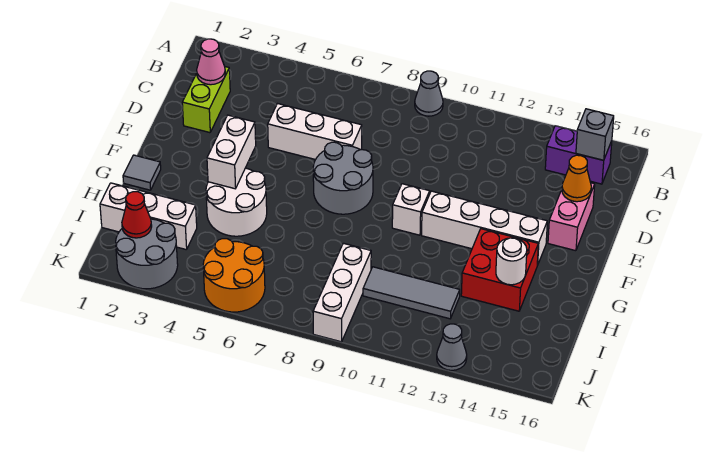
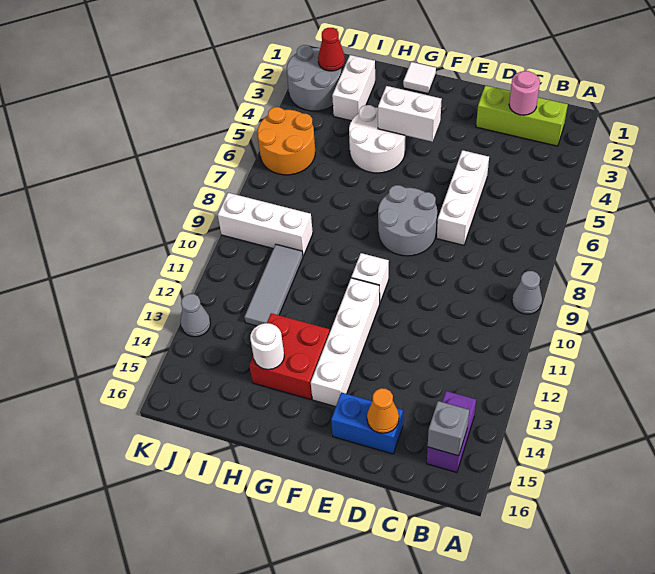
lime brick C2:D2 level 1 -> lime brick B2:D2 level 1
pink cone C2 level 2 -> pink round brick C2 level 2
pink brick D15:E15 level 1 -> blue brick D15:E15 level 1
grey tile G1 level 1 -> white tile G1 level 1
white brick I1:I3 level 1 -> white brick I2:I3 level 1

